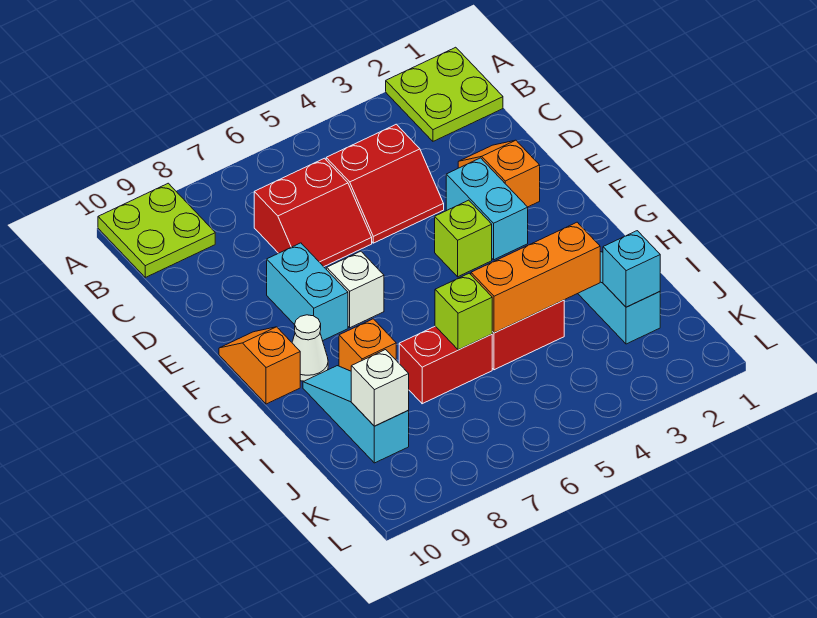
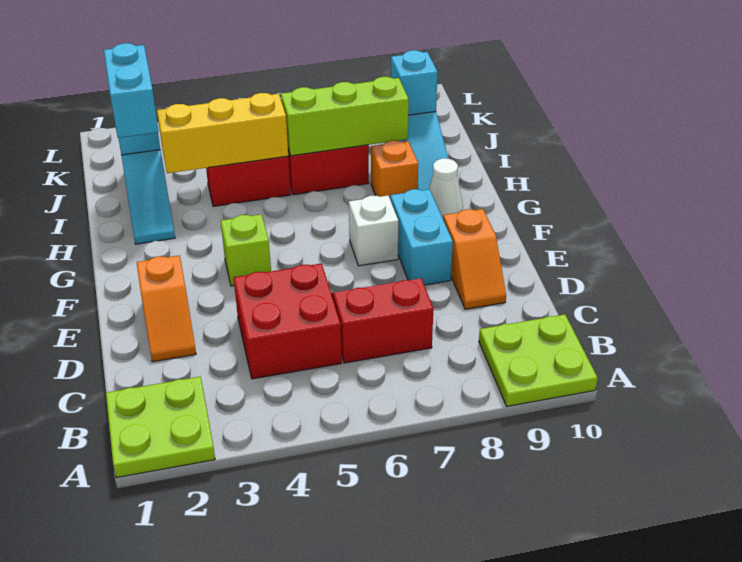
red slope C4:D5 level 1 top C -> red brick C4:D5 level 1
cyan brick E3:F3 level 1 -> cyan brick I2:J2 level 3
orange slope F10:G10 level 1 top G -> orange slope D9:E9 level 1 top E
orange brick I3:I5 level 2 -> yellow brick I3:I5 level 2
lime brick I6 level 2 -> lime brick I6:I8 level 2
white brick J9 level 2 -> cyan brick J9 level 2

